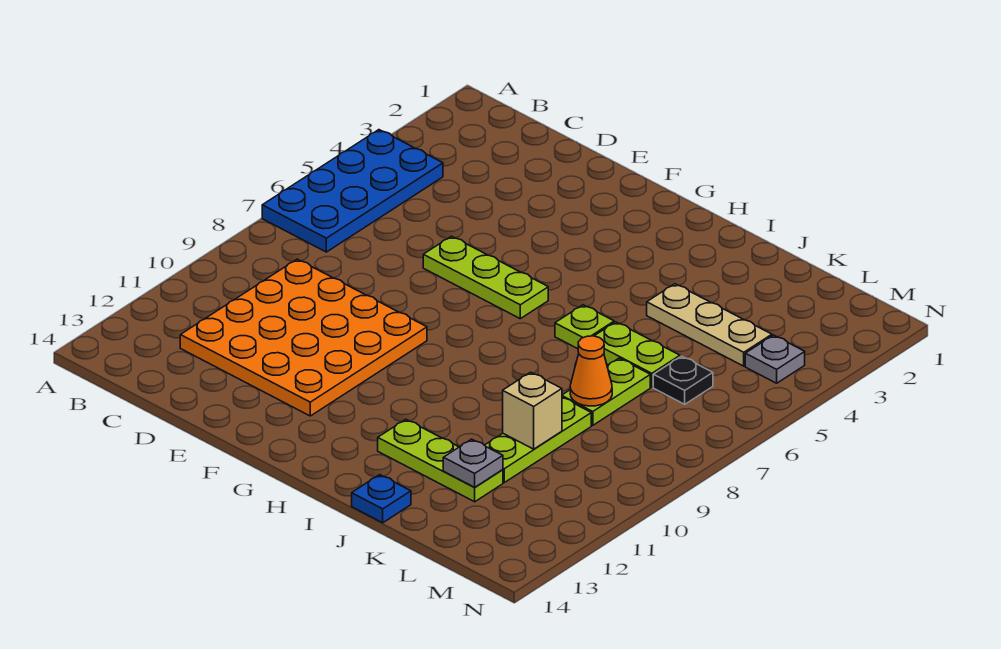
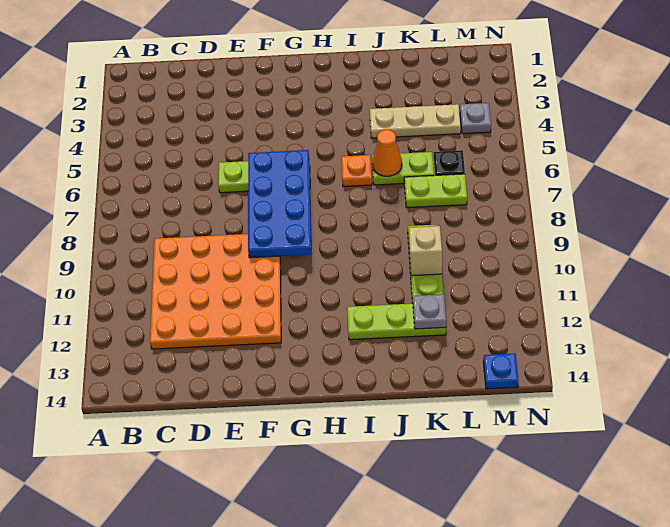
blue plate A4:B7 level 1 -> blue plate F6:G9 level 2
lime plate I6 level 1 -> orange plate I6 level 1
blue plate J14 level 1 -> blue plate M14 level 1
lime plate K7:K8 level 1 -> lime plate K7:L7 level 1
orange cone K8 level 2 -> orange cone J6 level 2

